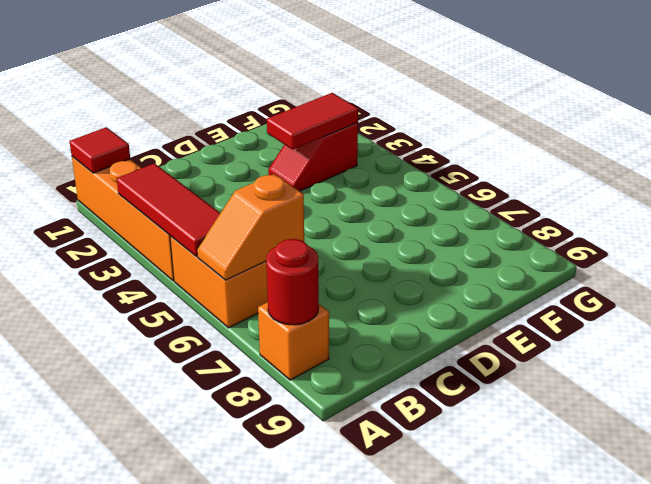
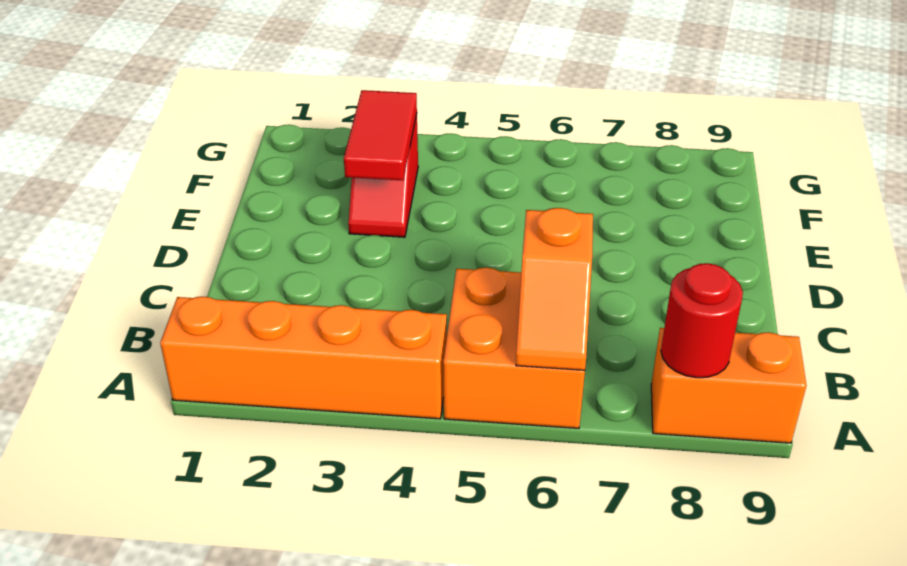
red tile A1 level 2 -> none
red tile A3:A5 level 2 -> none
orange brick A8 level 1 -> orange brick A8:A9 level 1

